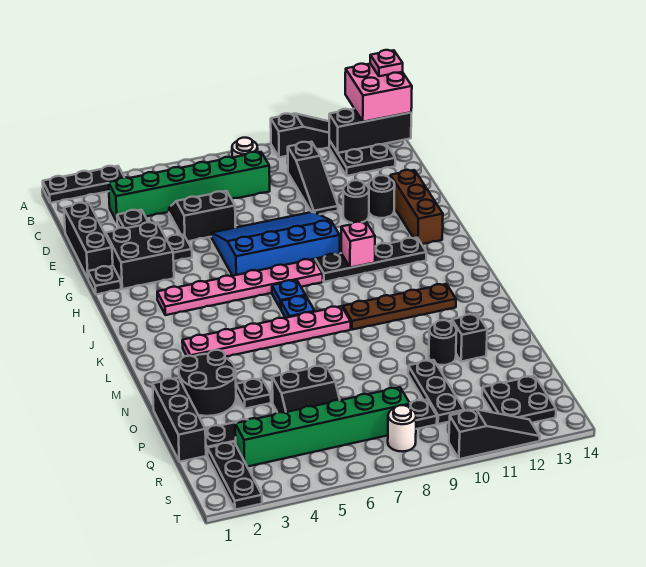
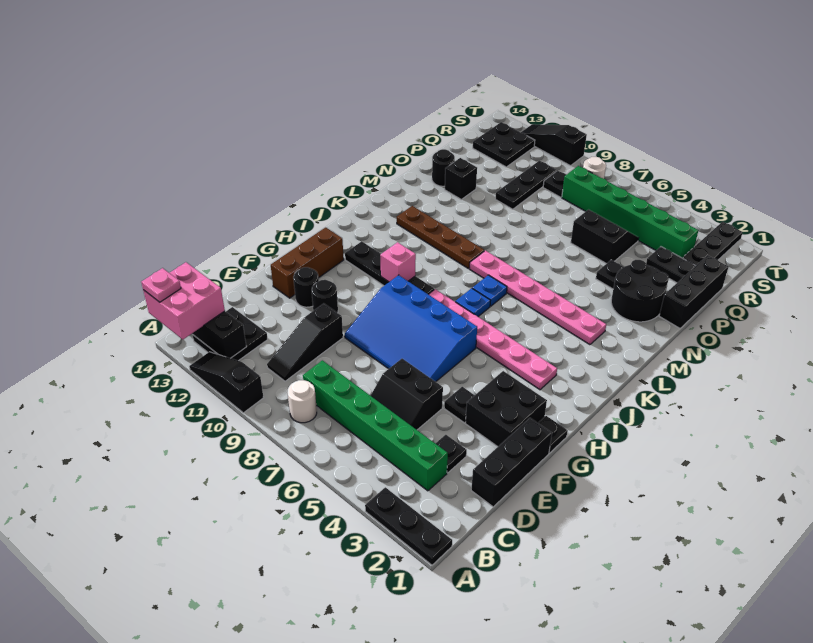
black slope C10:E10 level 1 top C -> black slope C10:E10 level 1 top E
black round brick O11 level 1 -> black round brick O13 level 1

